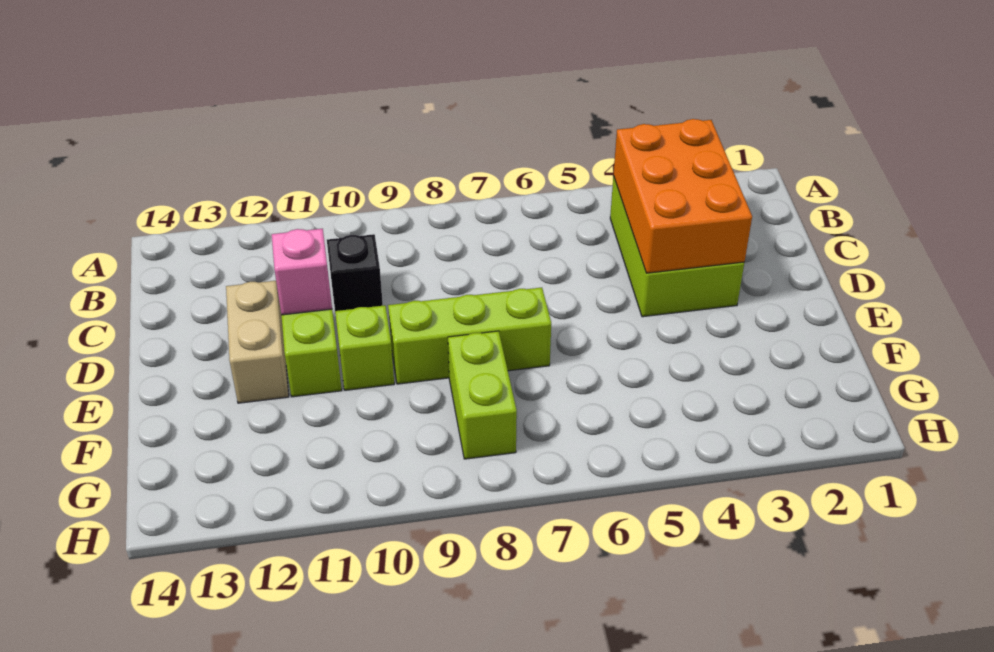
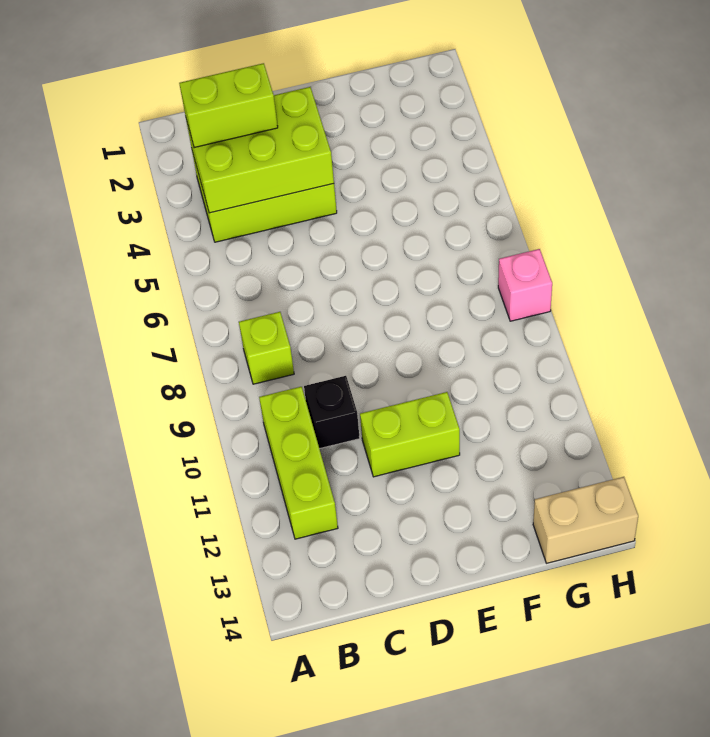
orange brick B3:D4 level 2 -> lime brick B3:D4 level 2
pink brick D11 level 2 -> pink brick H8 level 1
tan brick D12:E12 level 1 -> tan brick G14:H14 level 1
lime brick E7:E9 level 1 -> lime brick B10:B12 level 1
lime brick E10 level 1 -> lime brick B8 level 1
lime brick F8:G8 level 1 -> lime brick B3:C3 level 3

